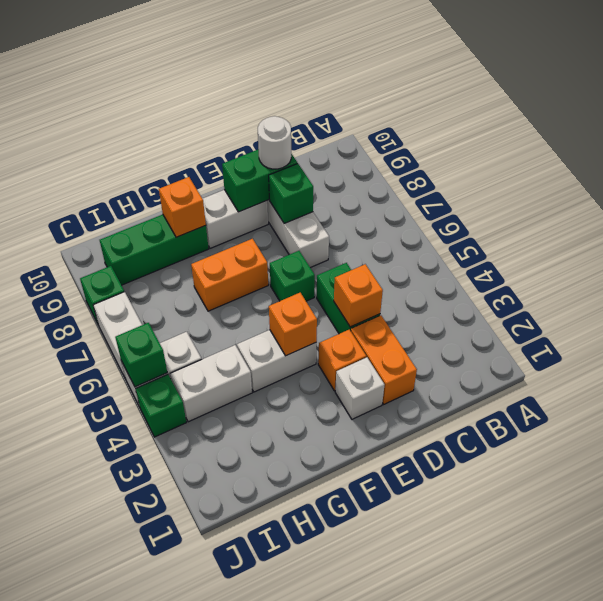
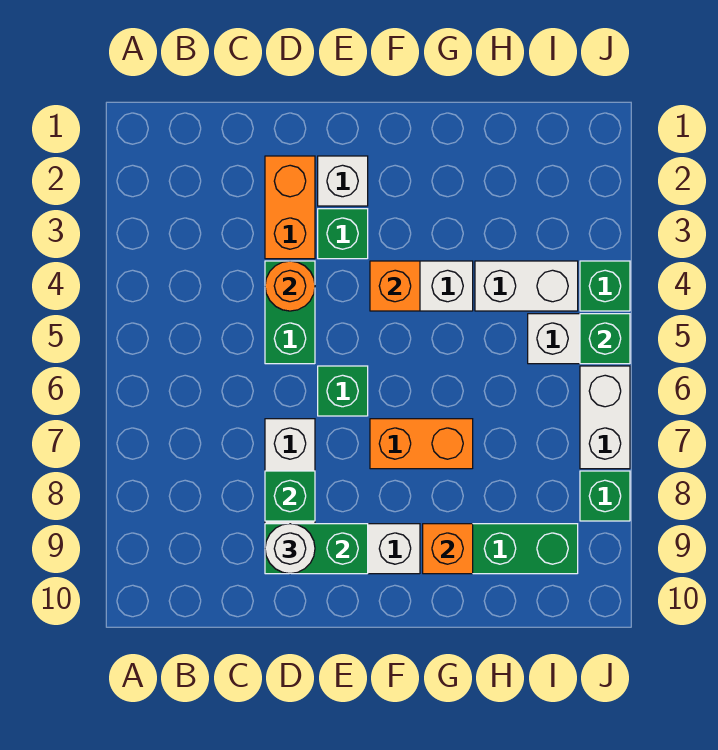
orange brick D4 level 2 -> orange round brick D4 level 2
orange brick E3 level 1 -> green brick E3 level 1

